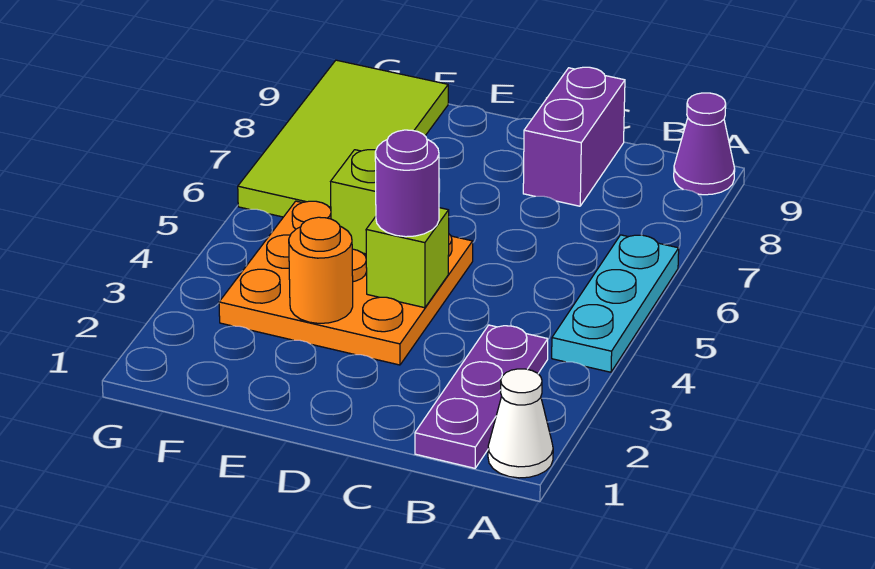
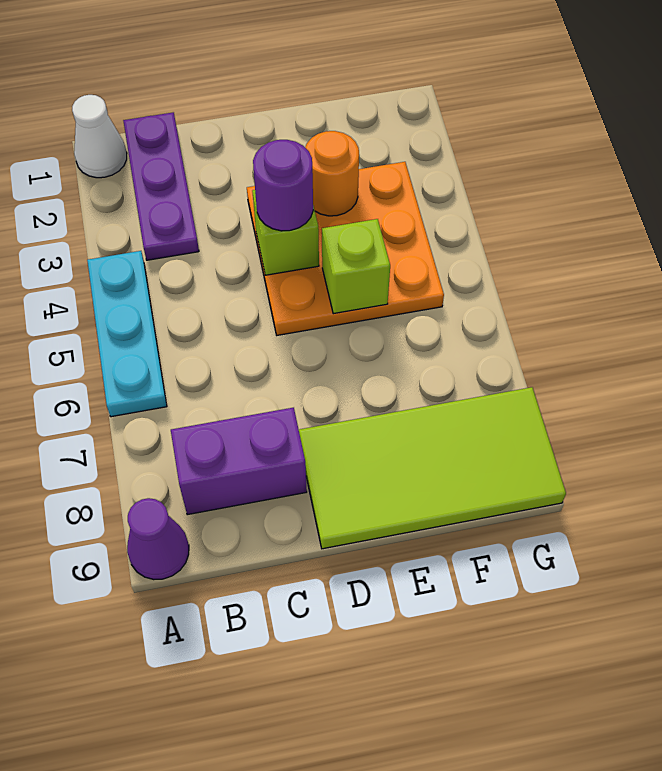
purple brick C8:C9 level 1 -> purple brick B8:C8 level 1
lime tile F6:G9 level 1 -> lime tile D8:G9 level 1

